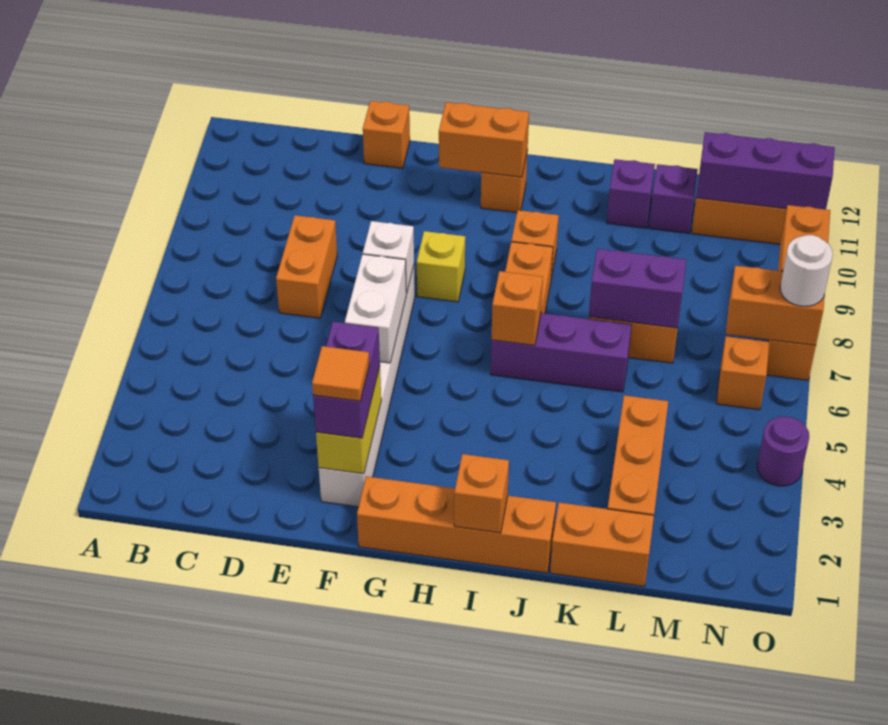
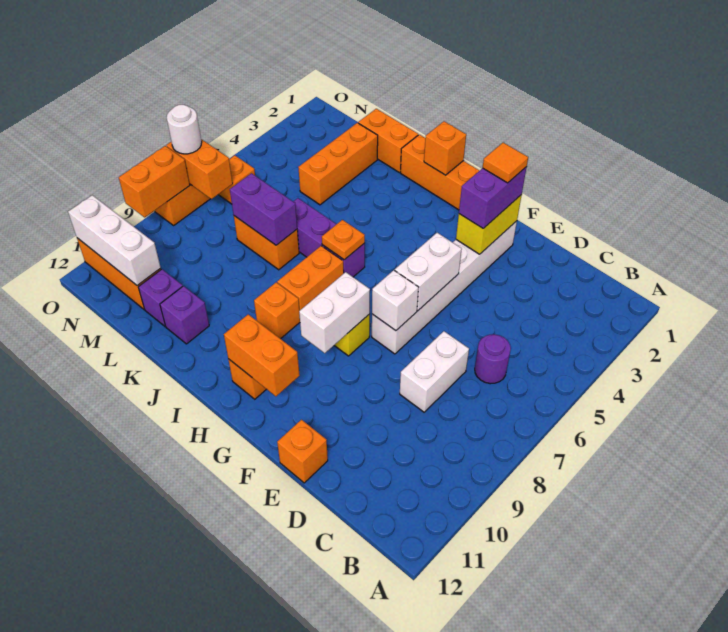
orange brick D7:D8 level 1 -> white brick D7:D8 level 1
none -> white brick G8:G9 level 2
orange brick I6 level 2 -> orange plate I6 level 2
purple brick M11:O11 level 2 -> white brick M11:O11 level 2
purple round brick O4 level 1 -> purple round brick C6 level 1

